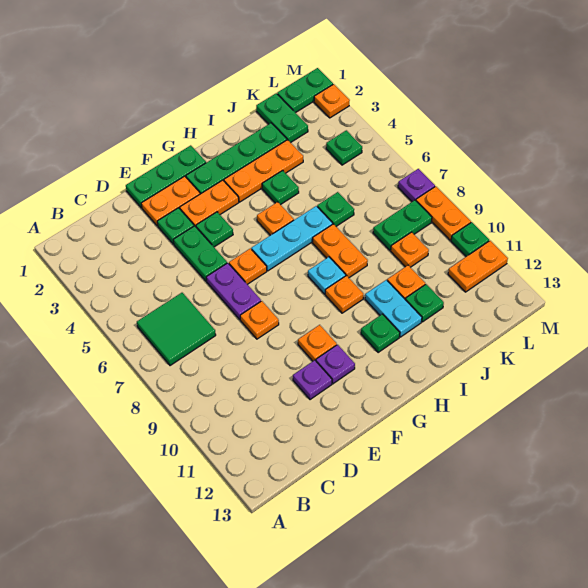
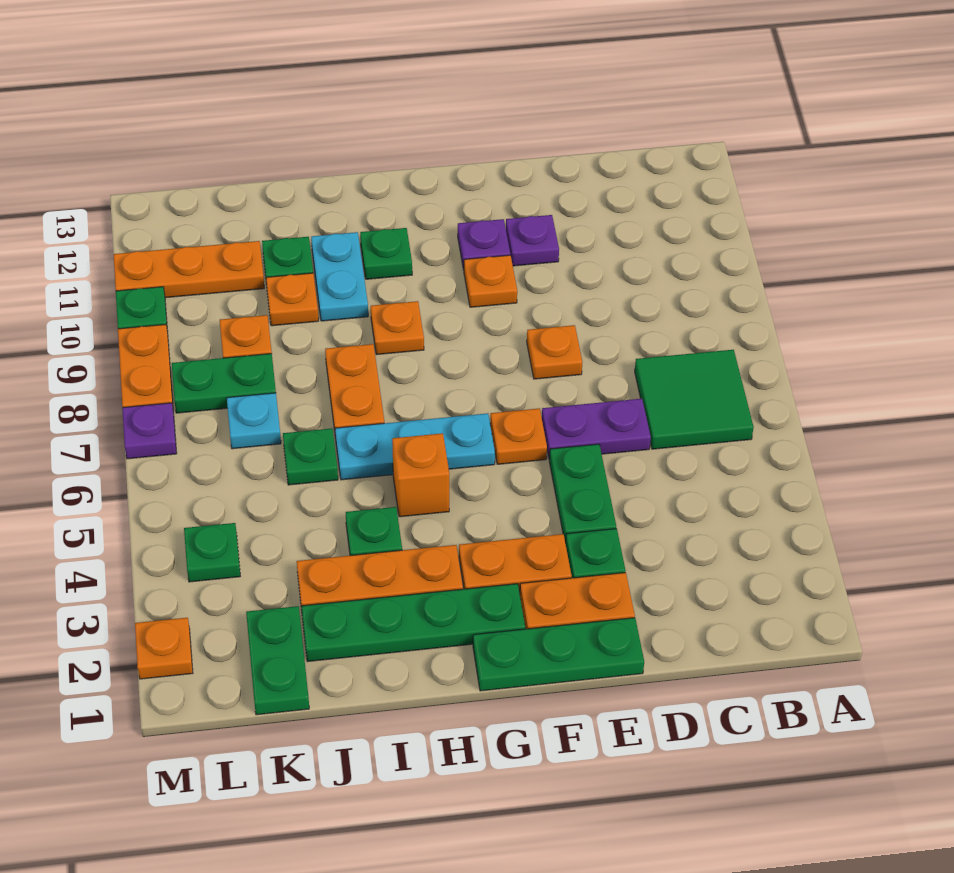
purple plate E6:E7 level 1 -> purple plate D6:E6 level 1
green plate F4 level 1 -> none
orange plate H5 level 1 -> orange brick H5 level 1
cyan plate H8 level 1 -> cyan plate K7 level 1
green plate L1:M1 level 1 -> none
orange plate L11:M11 level 1 -> orange plate K11:M11 level 1

